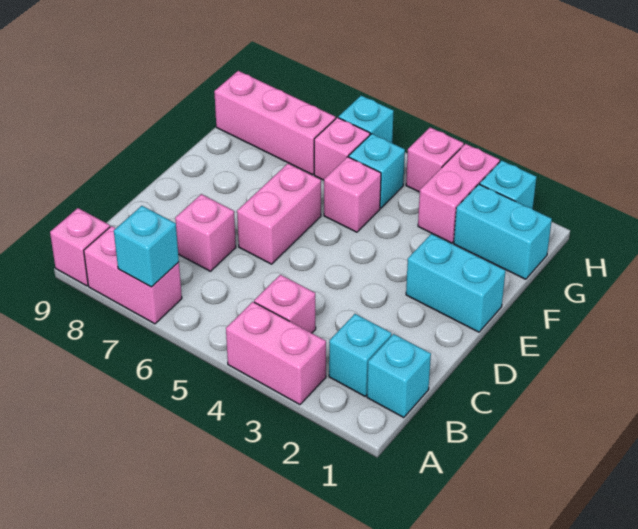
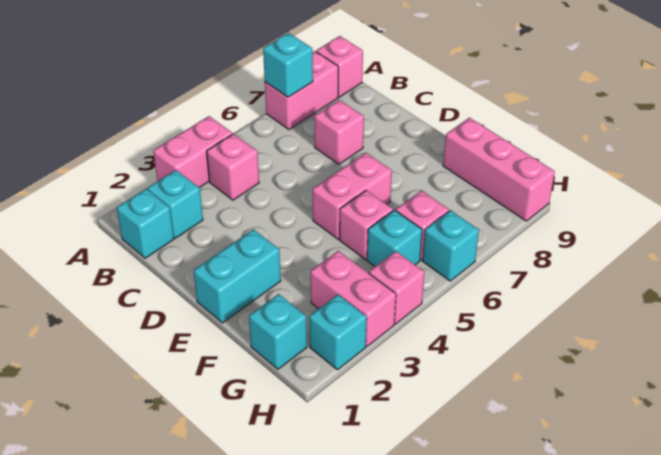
pink brick D6:E6 level 1 -> pink brick E5:E6 level 1
cyan brick G1:G2 level 1 -> cyan brick G1 level 1
pink brick G7:G9 level 1 -> pink brick F9:H9 level 1

